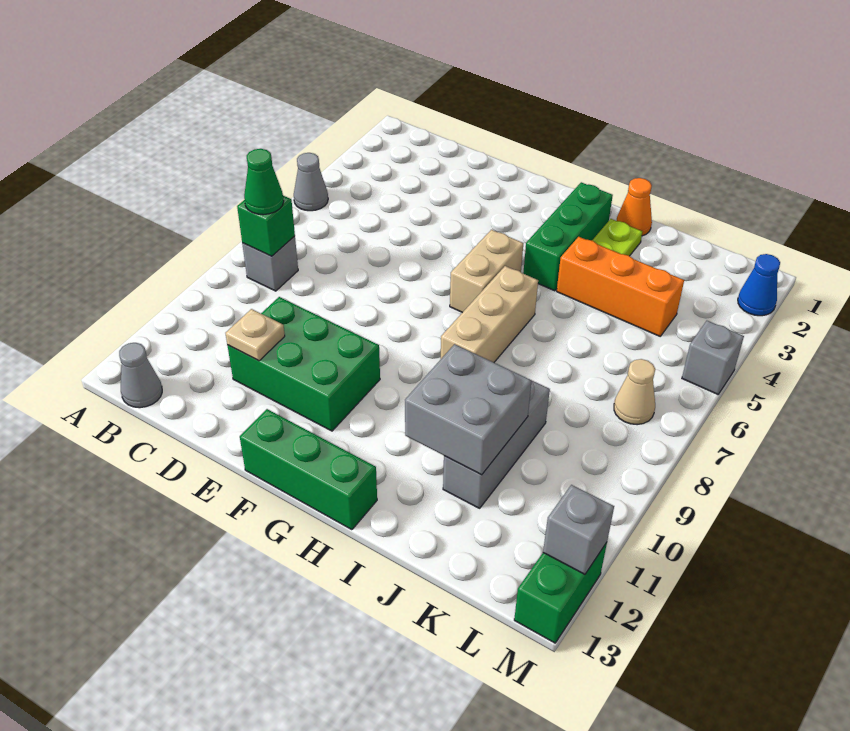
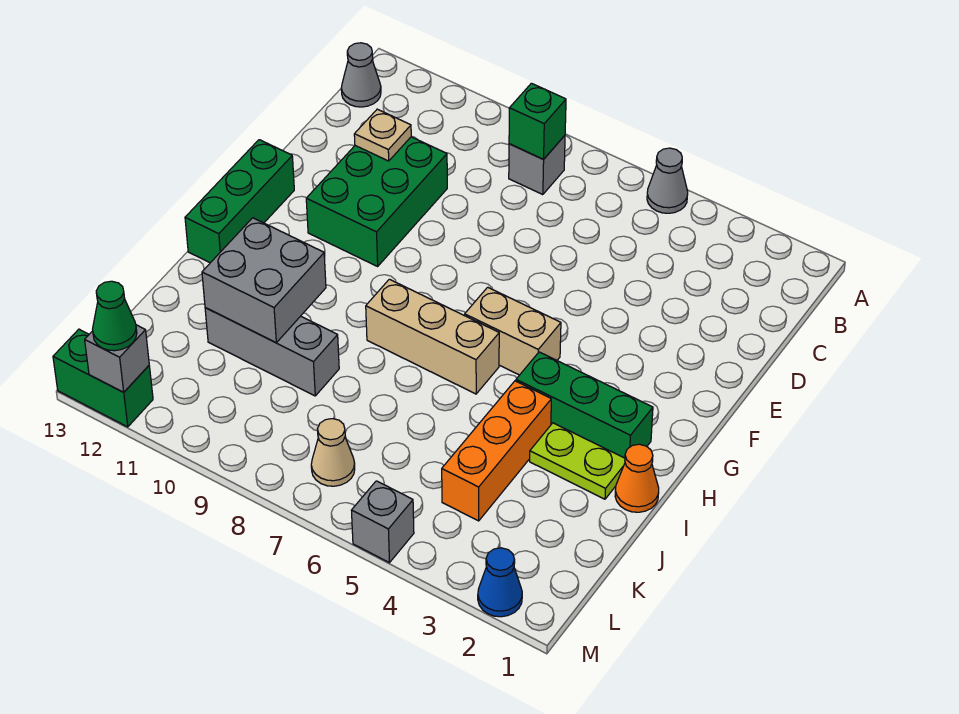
green cone B8 level 3 -> green cone M12 level 3

